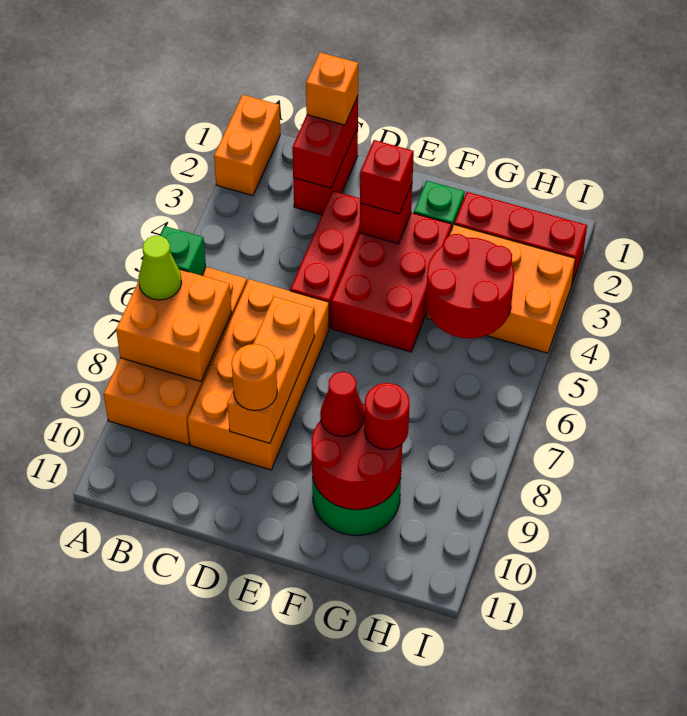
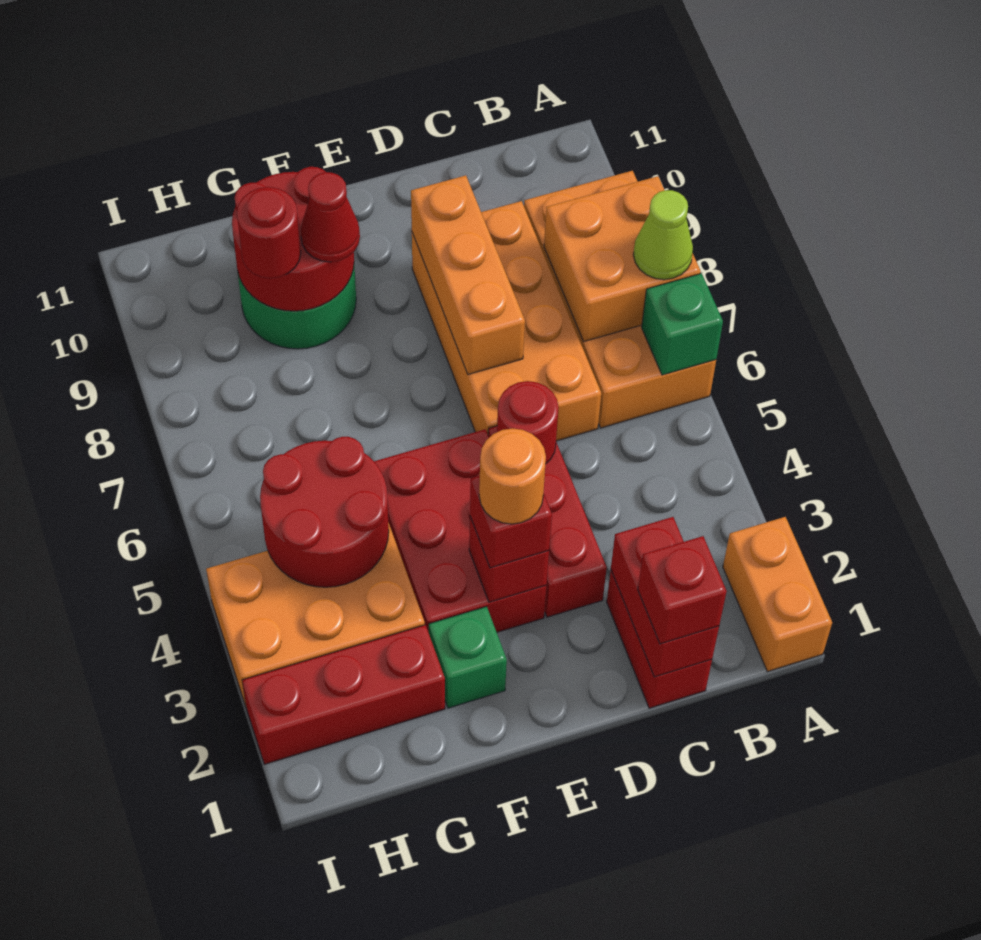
orange brick C1 level 3 -> red brick C1 level 3
none -> red round brick D5 level 2
orange round brick D9 level 3 -> orange round brick E3 level 4

